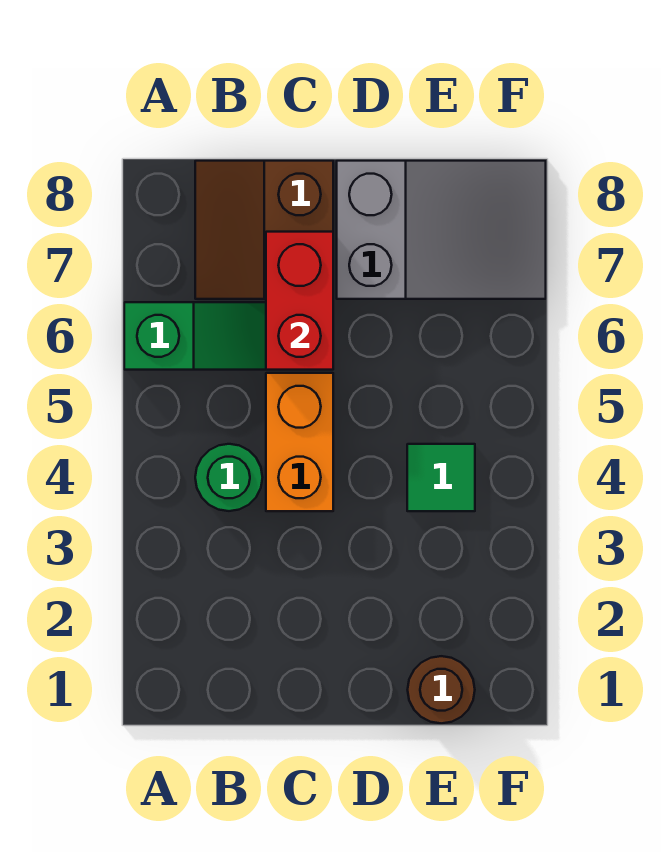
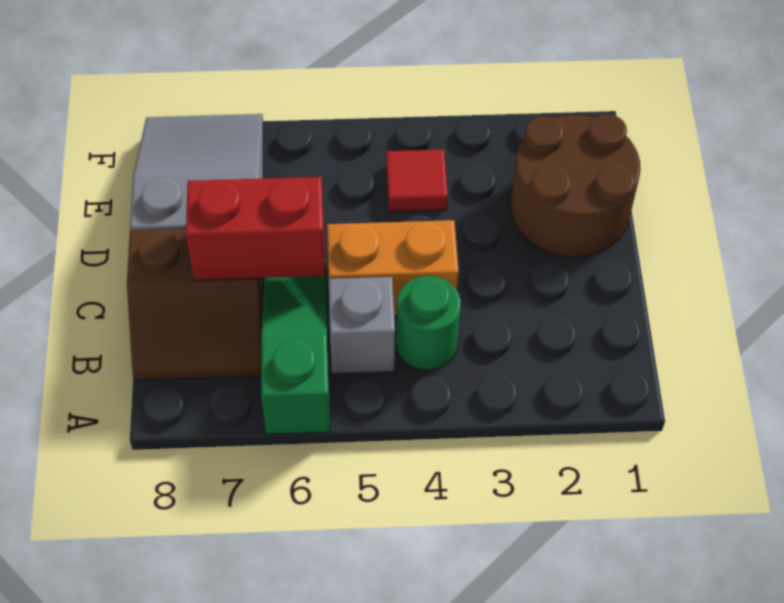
none -> grey brick B5 level 1
brown round brick E1 level 1 -> brown round brick D1:E2 level 1
green tile E4 level 1 -> red tile E4 level 1

